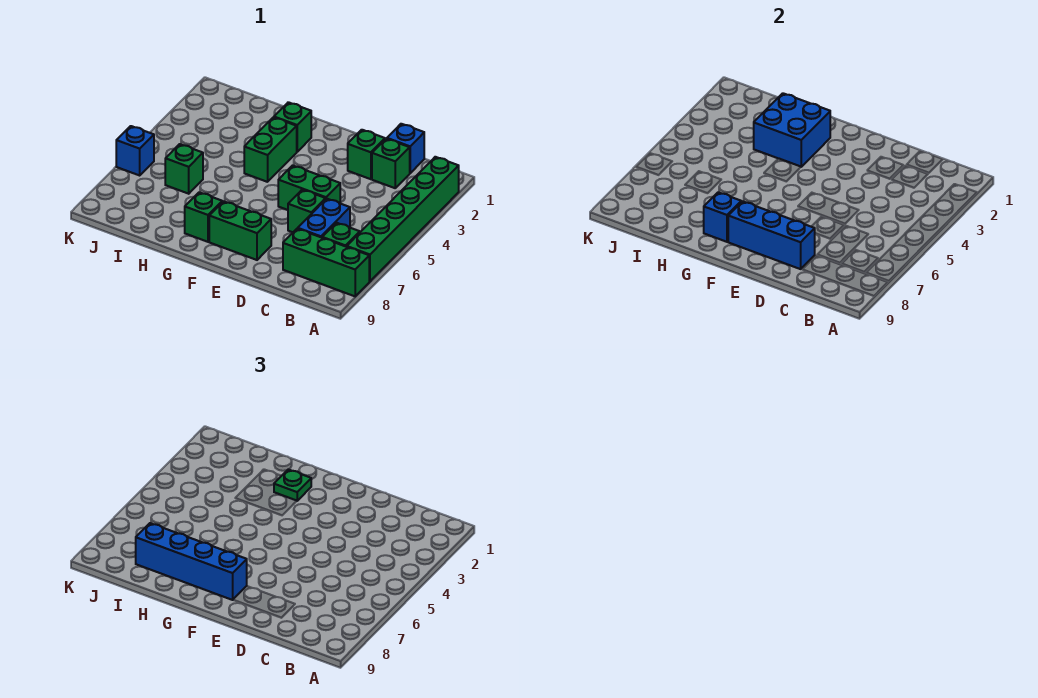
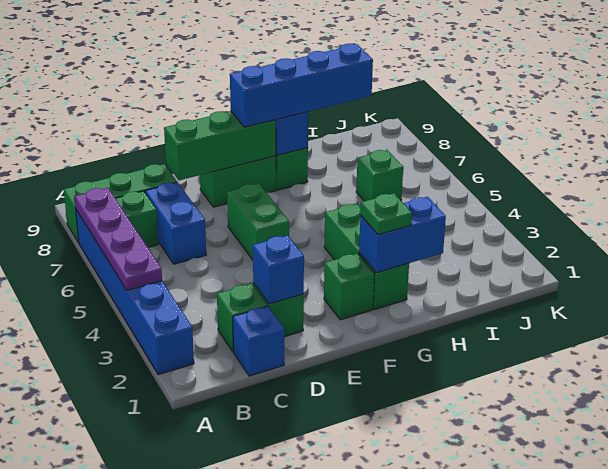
green brick A2:A7 level 1 -> blue brick A2:A7 level 1
none -> purple plate A4:A7 level 2
green brick D5:E5 level 1 -> green brick E5:E6 level 1
green brick D6 level 1 -> green brick F2 level 1
blue brick D8:F8 level 2 -> green brick D8:F8 level 2
blue brick G2:H3 level 2 -> blue brick G2:H2 level 2
blue brick K6 level 1 -> blue brick D2 level 2

